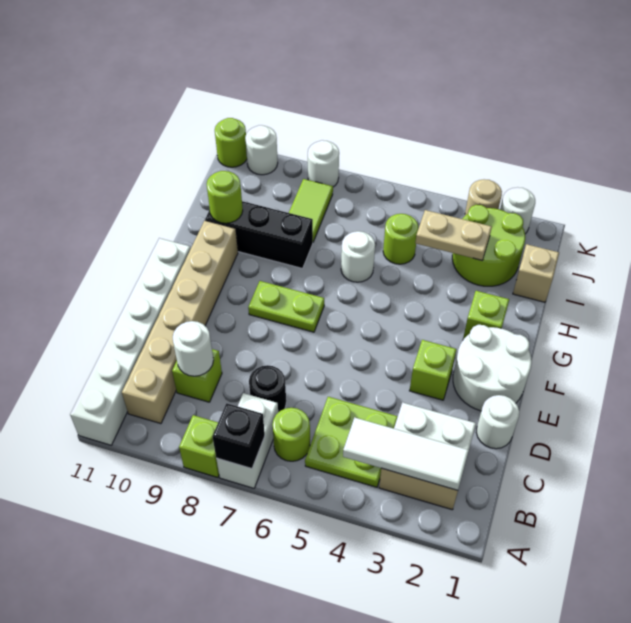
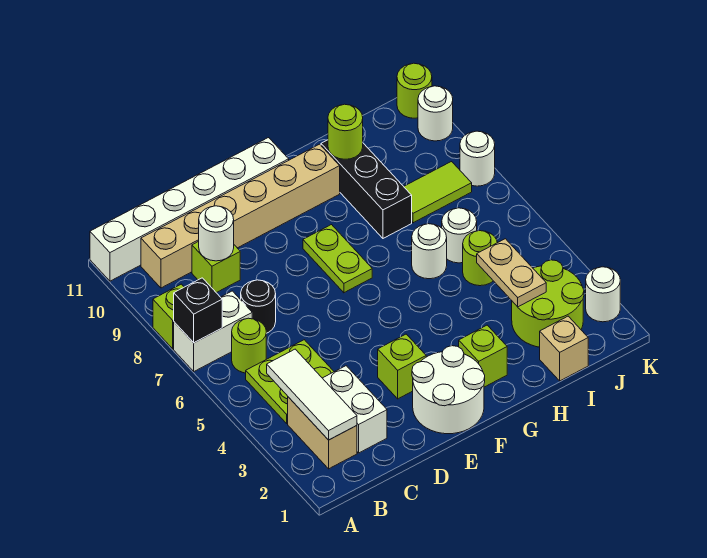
white round brick D1 level 1 -> white round brick I6 level 1
tan round brick K3 level 1 -> none

